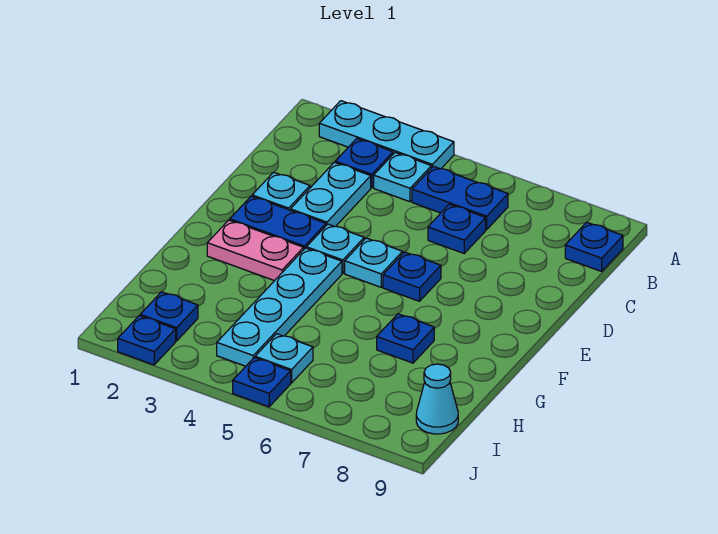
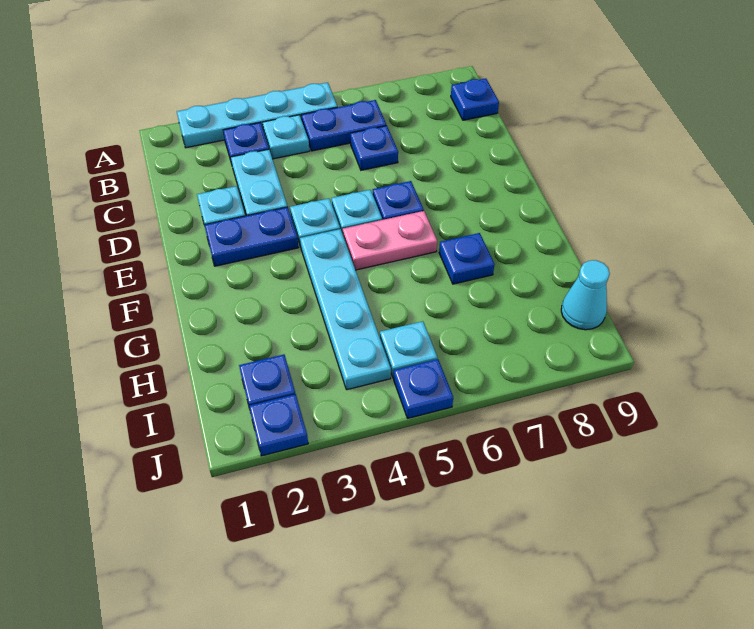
cyan plate A2:A4 level 1 -> cyan plate A2:A5 level 1
pink plate F2:F3 level 1 -> pink plate F5:F6 level 1

